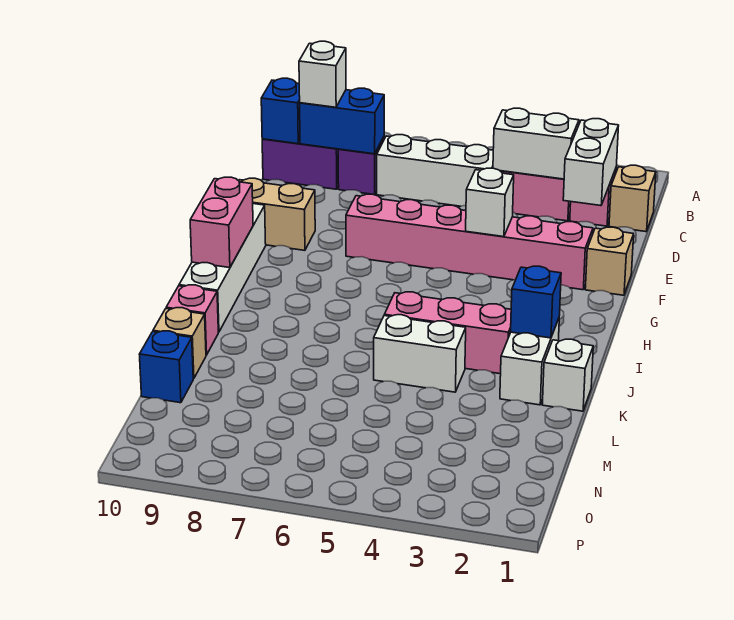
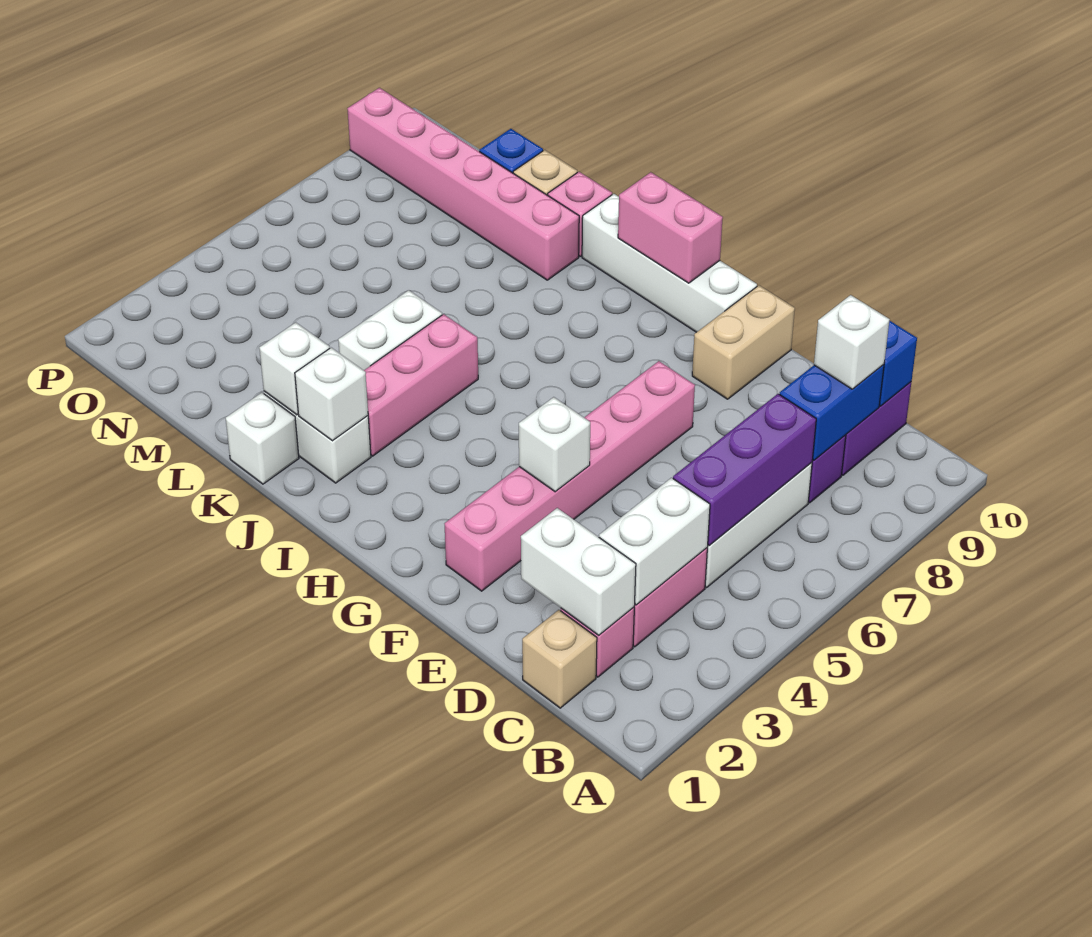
none -> purple brick C5:C7 level 2
tan brick F1 level 1 -> none
blue brick J2 level 2 -> white brick J2 level 2
none -> white brick K2 level 2
none -> pink brick K9:P9 level 1

